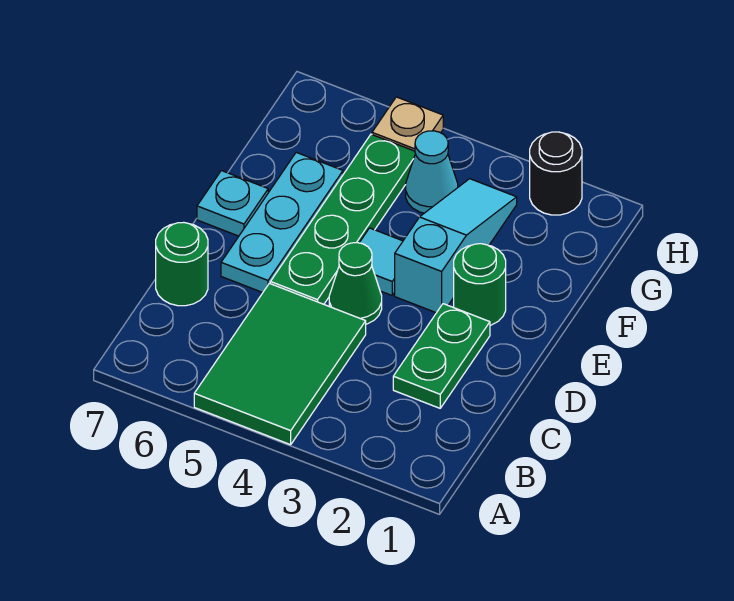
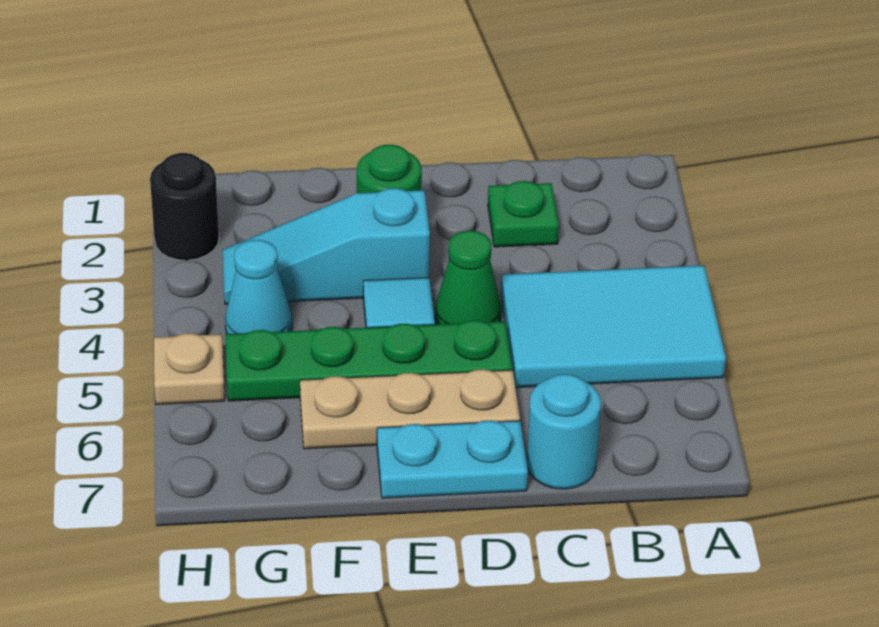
green tile A4:C5 level 1 -> cyan tile A4:C5 level 1
green plate C2:D2 level 1 -> green plate C2 level 1
green round brick C7 level 1 -> cyan round brick C7 level 1
cyan plate D6:F6 level 1 -> tan plate D6:F6 level 1
cyan plate E7 level 1 -> cyan plate D7:E7 level 1

